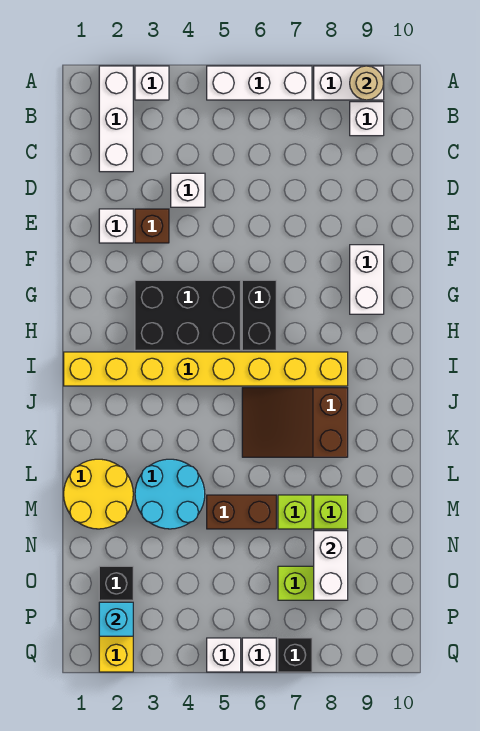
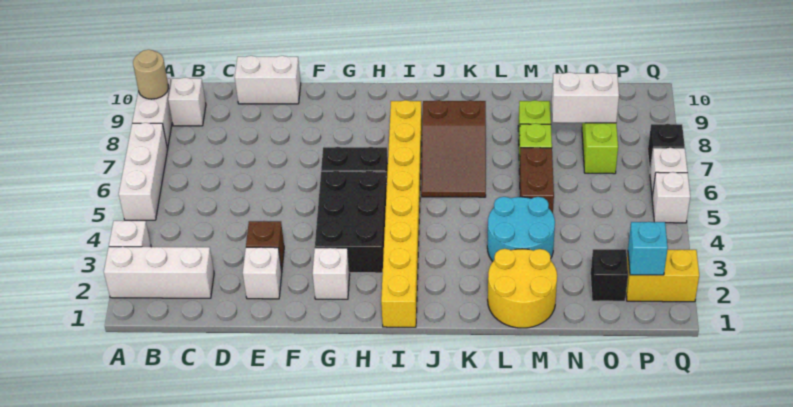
white brick D4 level 1 -> white brick G2 level 1
white brick F9:G9 level 1 -> white brick D10:E10 level 1

